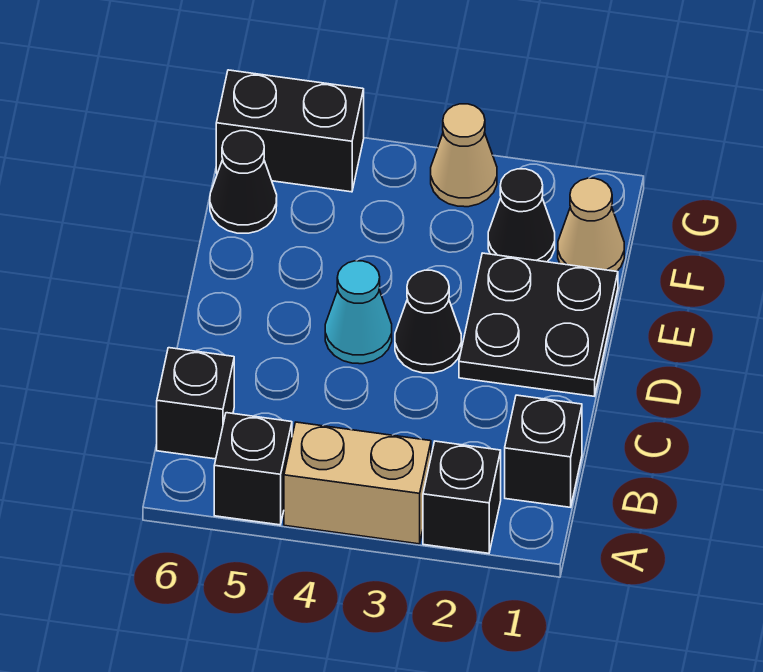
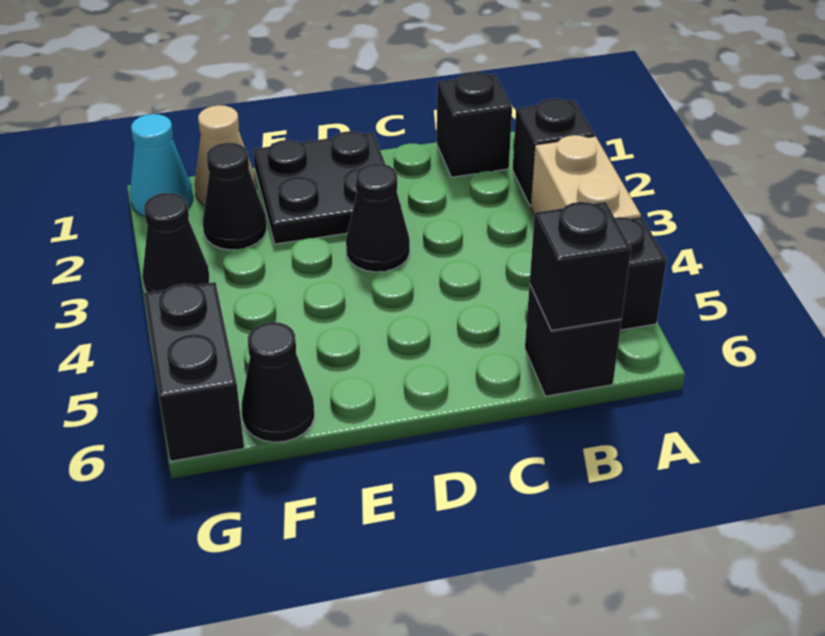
none -> black brick B6 level 2
cyan cone D4 level 1 -> cyan cone G1 level 1
tan cone G3 level 1 -> black cone G3 level 1

